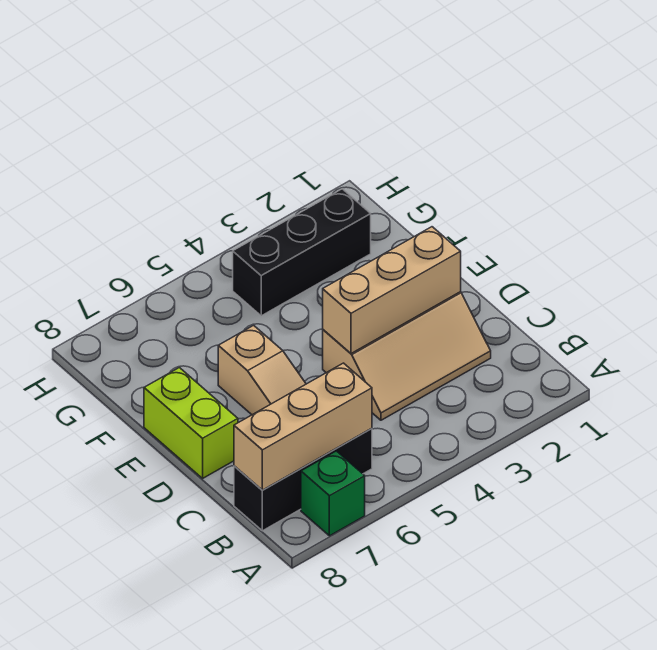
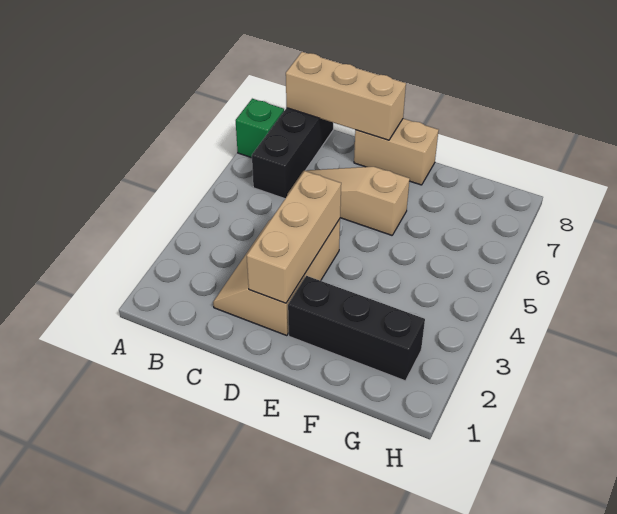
tan brick B6:B8 level 2 -> tan brick B8:D8 level 2
lime brick D8:E8 level 1 -> tan brick D8:E8 level 1
black brick G2:G4 level 1 -> black brick E2:G2 level 1

